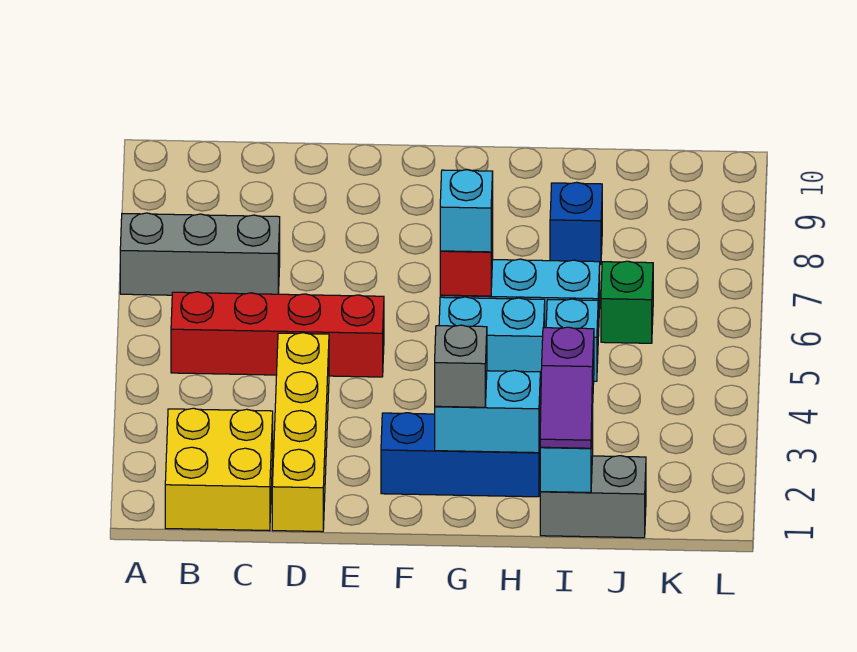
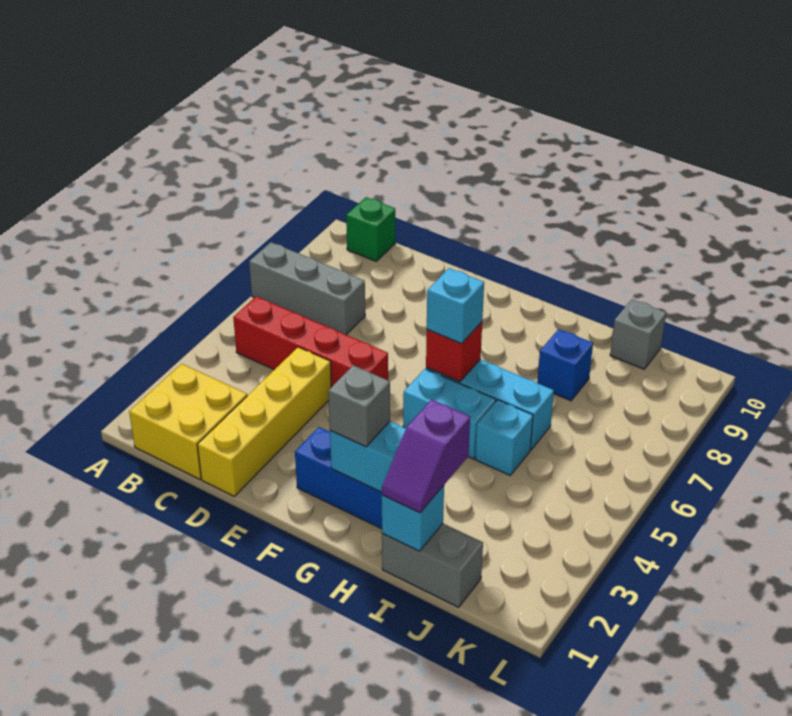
green brick J6 level 1 -> green brick B10 level 1
none -> grey brick J10 level 1

